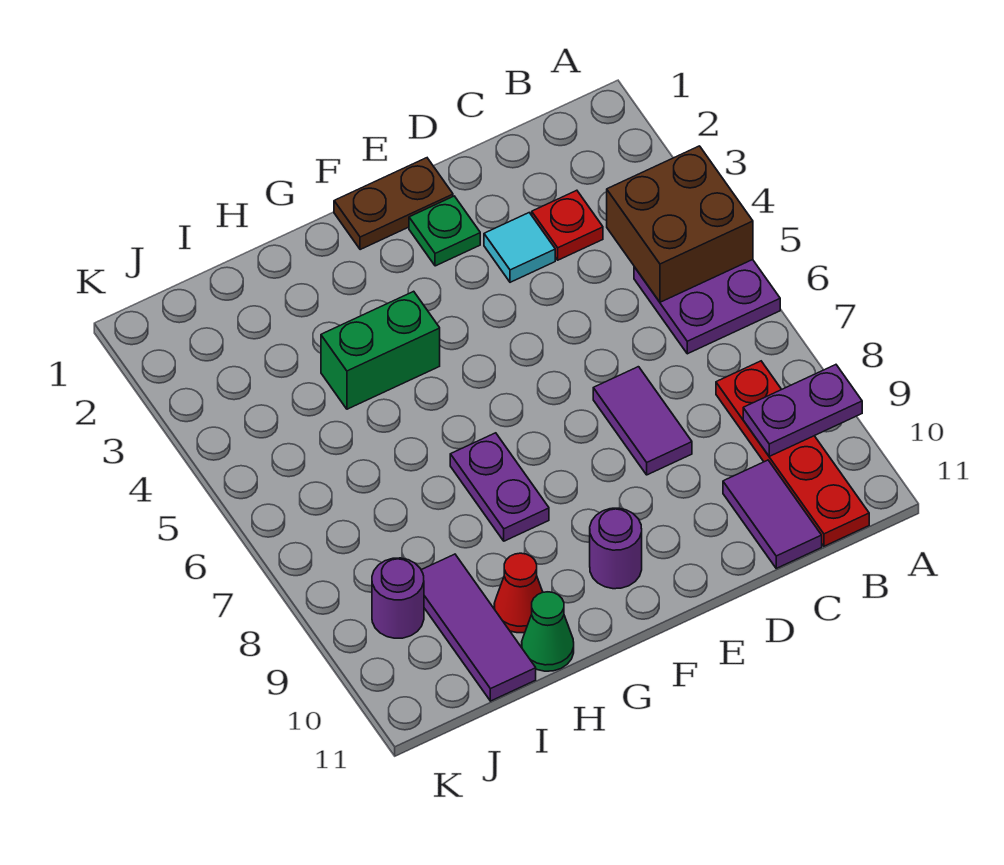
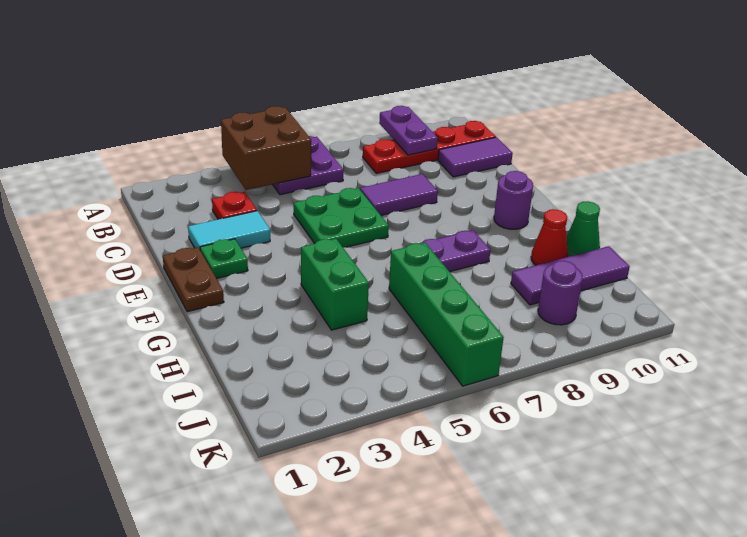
cyan tile D3 level 1 -> cyan tile D2:D3 level 1
none -> green plate D5:E6 level 1
none -> green brick H6:K6 level 1

